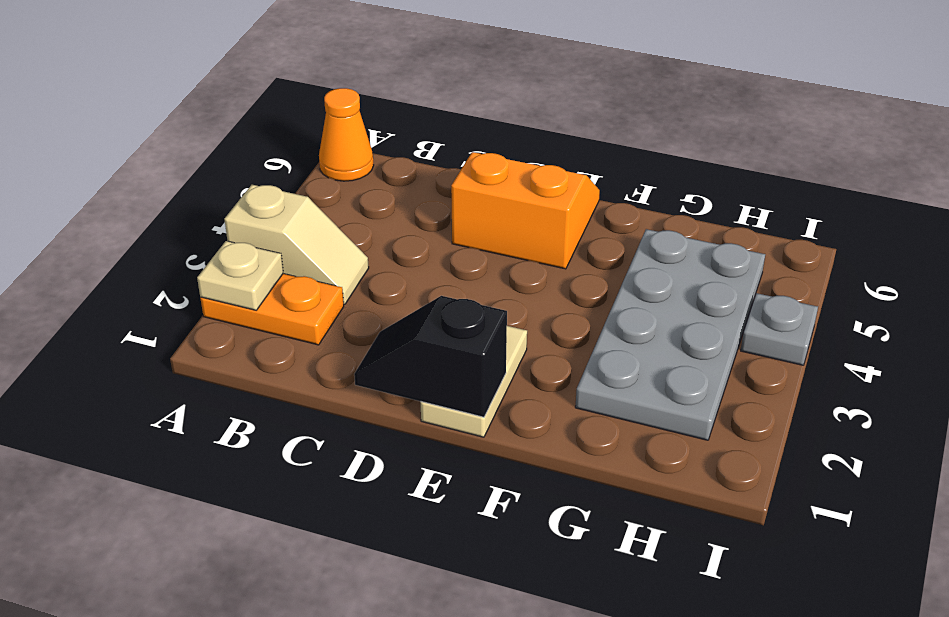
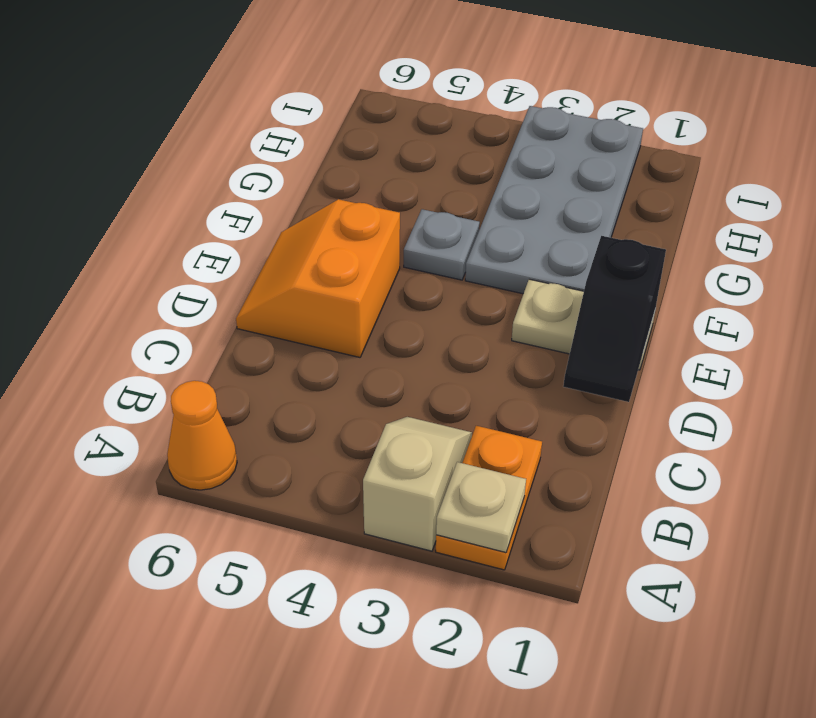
grey plate G2:H5 level 1 -> grey plate F2:I3 level 1
grey plate I4 level 1 -> grey plate F4 level 1

